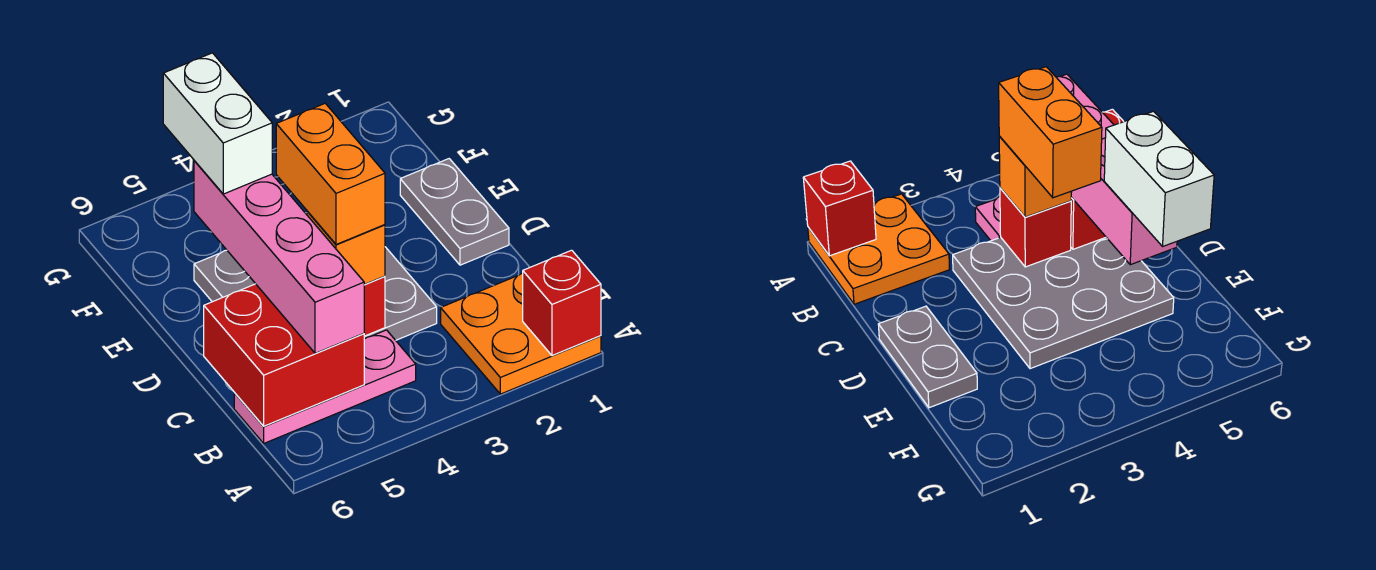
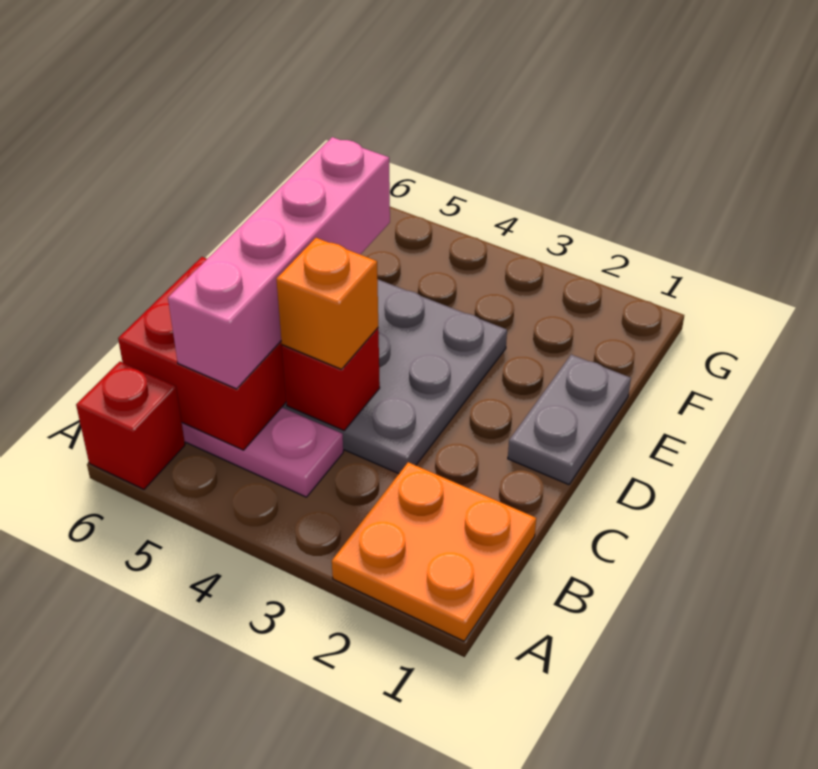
red brick A1 level 2 -> red brick A6 level 1
orange brick C4:D4 level 4 -> none
white brick E5:F5 level 4 -> none

